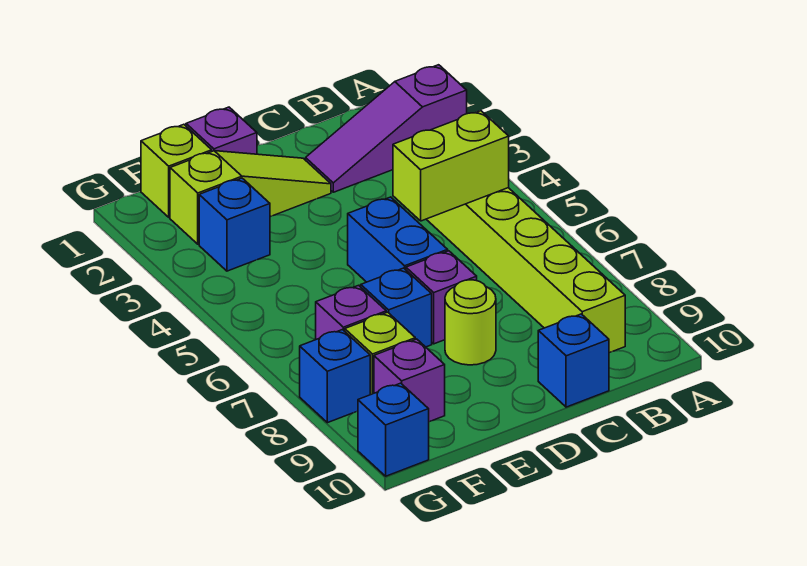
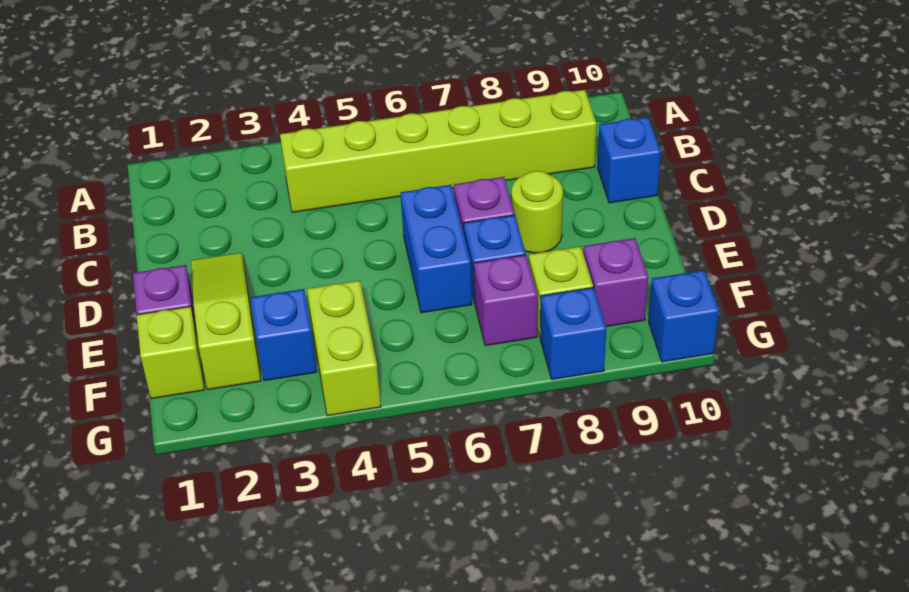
purple slope A2:C2 level 1 top A -> none
lime brick B5:C5 level 2 -> lime brick F4:G4 level 1
blue brick D5:D6 level 1 -> blue brick D6:E6 level 1

